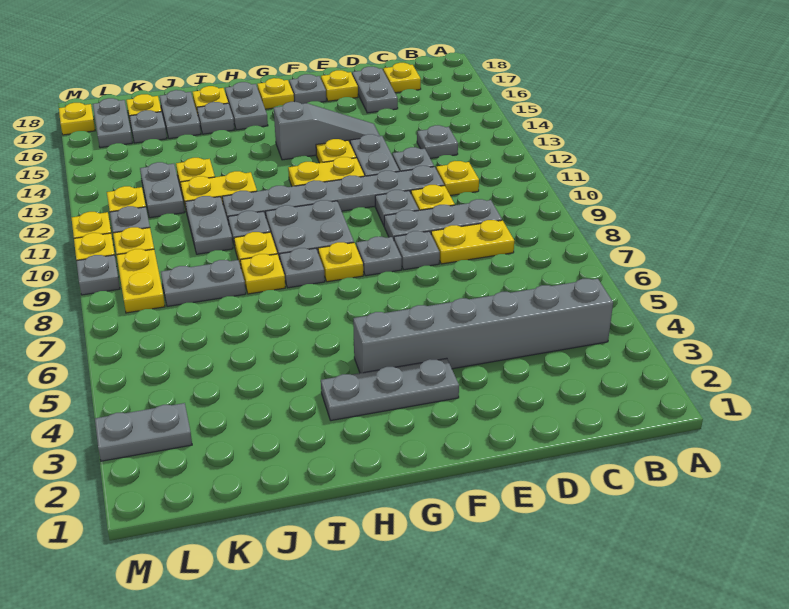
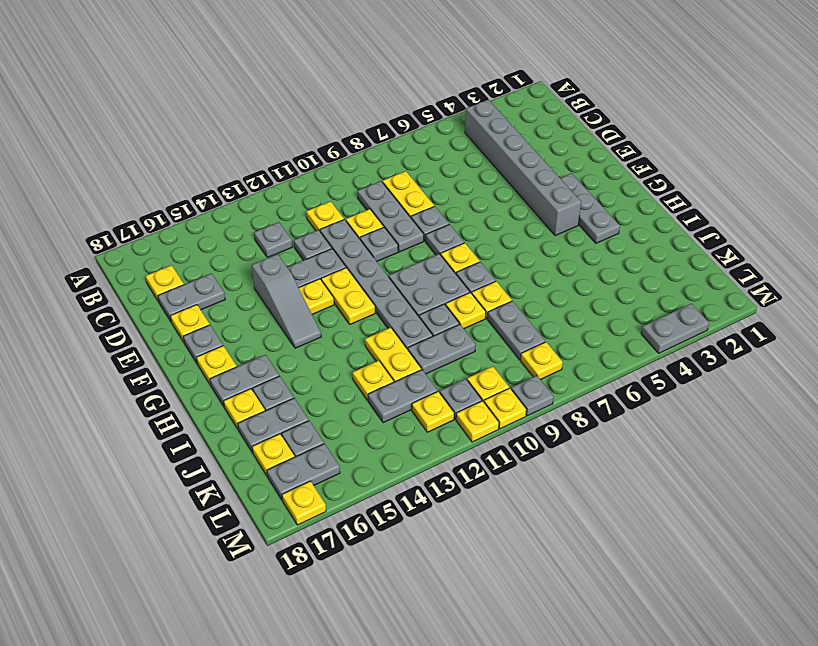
grey slope E14:G14 level 1 top G -> grey slope E14:G14 level 1 top E
grey plate L3:M3 level 1 -> grey plate M3:M4 level 1
yellow plate L8:L9 level 1 -> yellow plate L8 level 1

